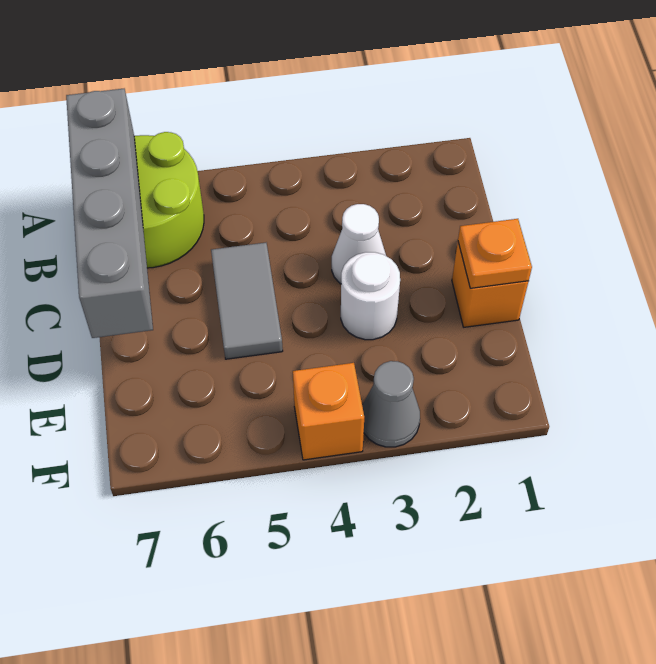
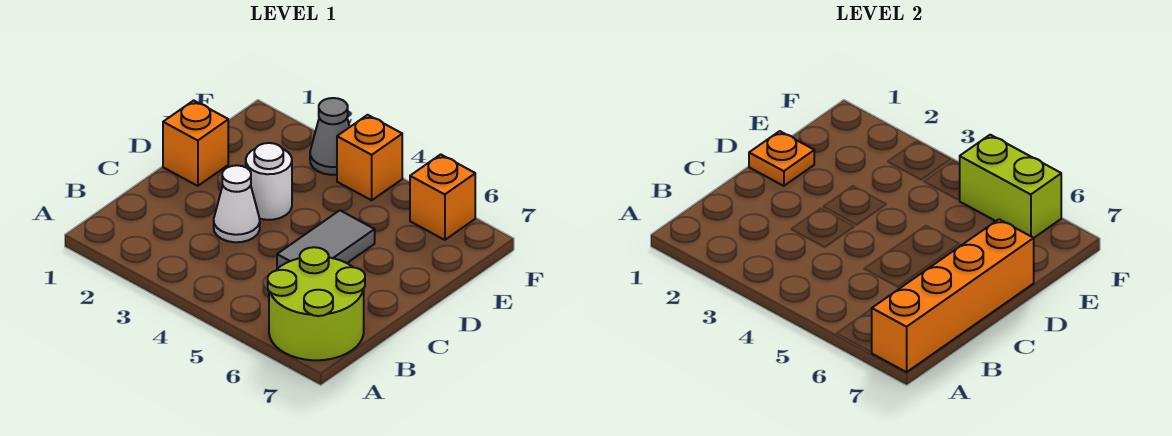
grey brick A7:D7 level 2 -> orange brick A7:D7 level 2
none -> lime brick F5:F6 level 2
none -> orange brick F6 level 1

